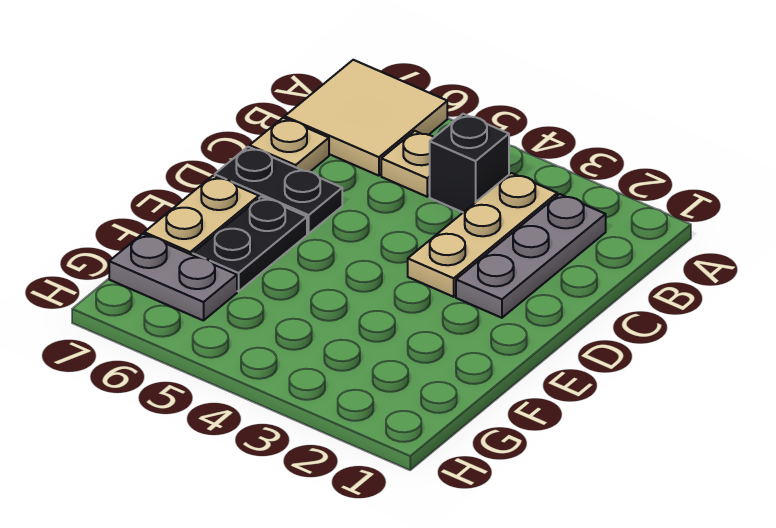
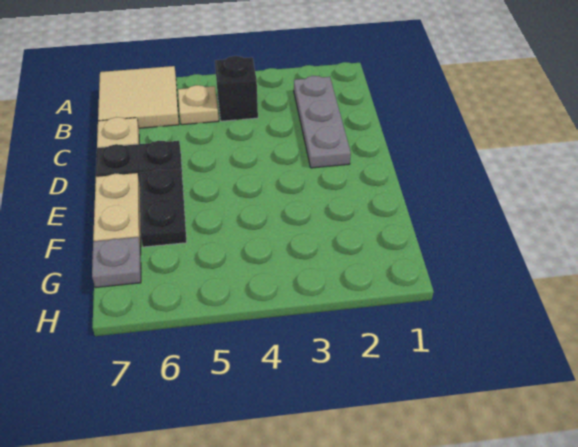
tan plate B3:D3 level 1 -> none
grey plate G6:G7 level 1 -> grey plate G7 level 1

